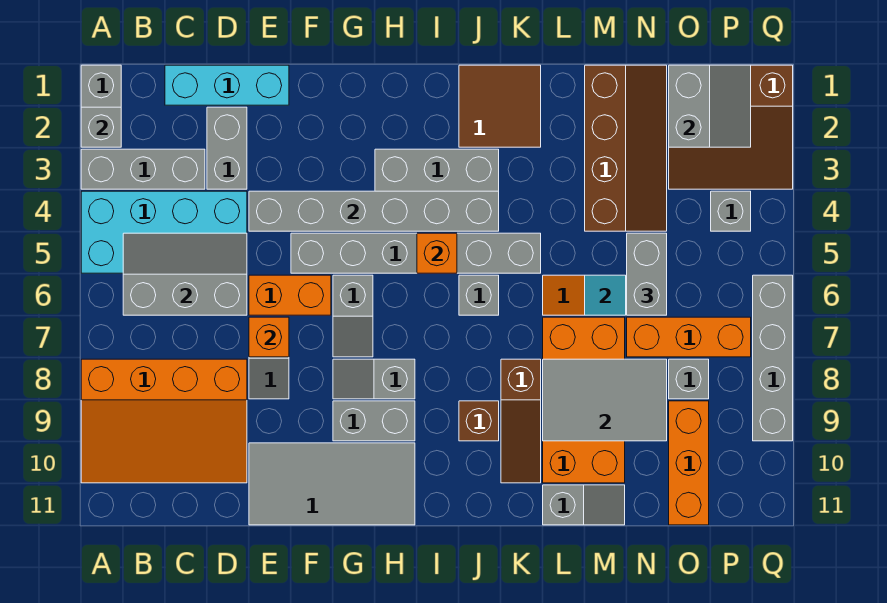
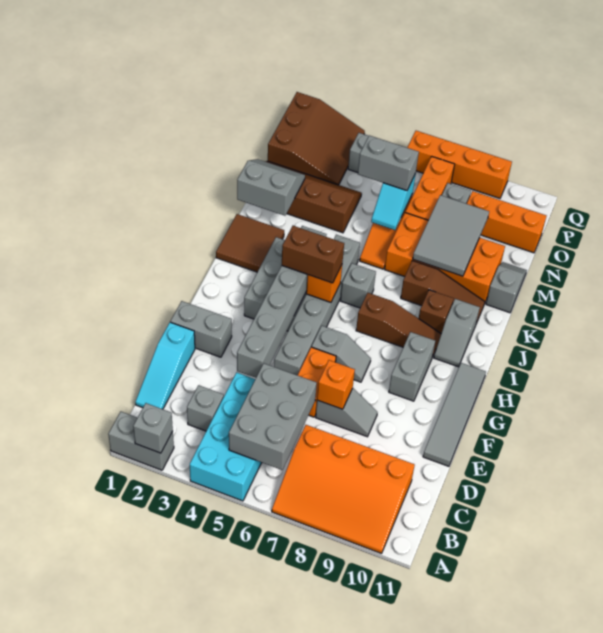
grey brick A3:C3 level 1 -> grey brick C3 level 1
orange slope A8:D10 level 1 top 8 -> orange slope A7:C10 level 1 top C
grey slope B5:D6 level 2 top 6 -> grey brick B5:D6 level 2
cyan brick C1:E1 level 1 -> cyan slope C1:E1 level 1 top E
grey brick D2:D3 level 1 -> grey brick F1:F2 level 1
grey tile E10:H11 level 1 -> grey tile E11:H11 level 1
grey slope G8:H8 level 1 top H -> grey slope I10:J10 level 1 top J
none -> brown brick I4:I5 level 3
none -> brown slope I7:I9 level 1 top 7
grey slope O1:P2 level 2 top O -> grey slope L1:M2 level 2 top L
grey brick Q6:Q9 level 1 -> orange brick Q6:Q9 level 1

